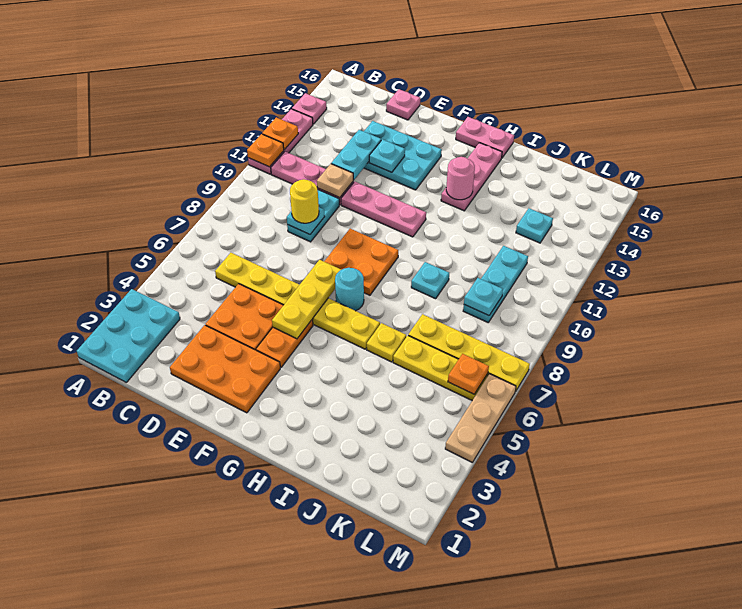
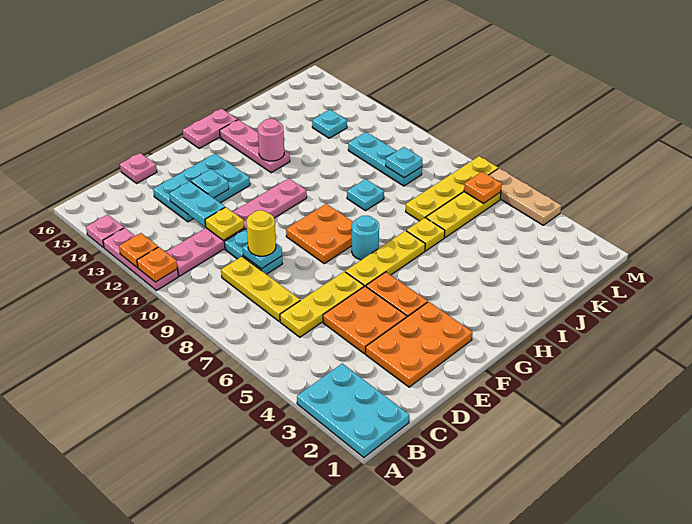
tan plate D11 level 2 -> yellow plate D11 level 2
yellow plate F5:F7 level 2 -> yellow plate C7:C9 level 1

